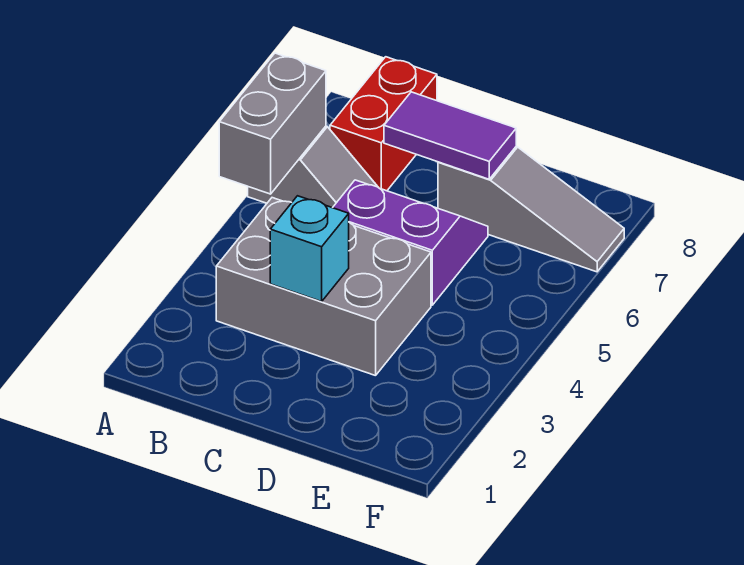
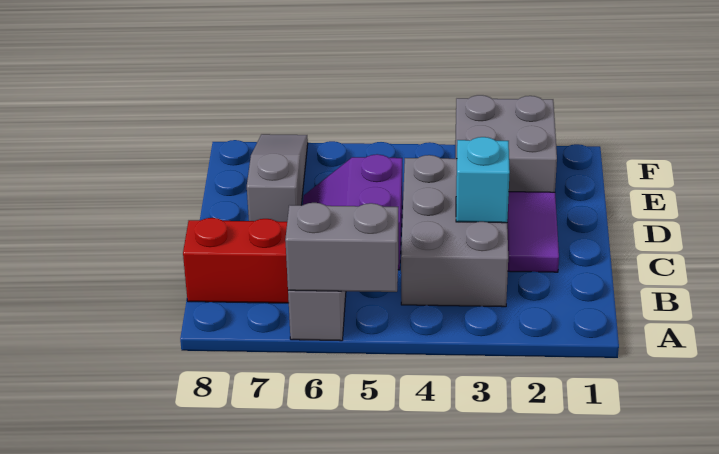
purple tile C7:D7 level 2 -> purple tile C2:D2 level 1
none -> grey brick E2:F3 level 1

